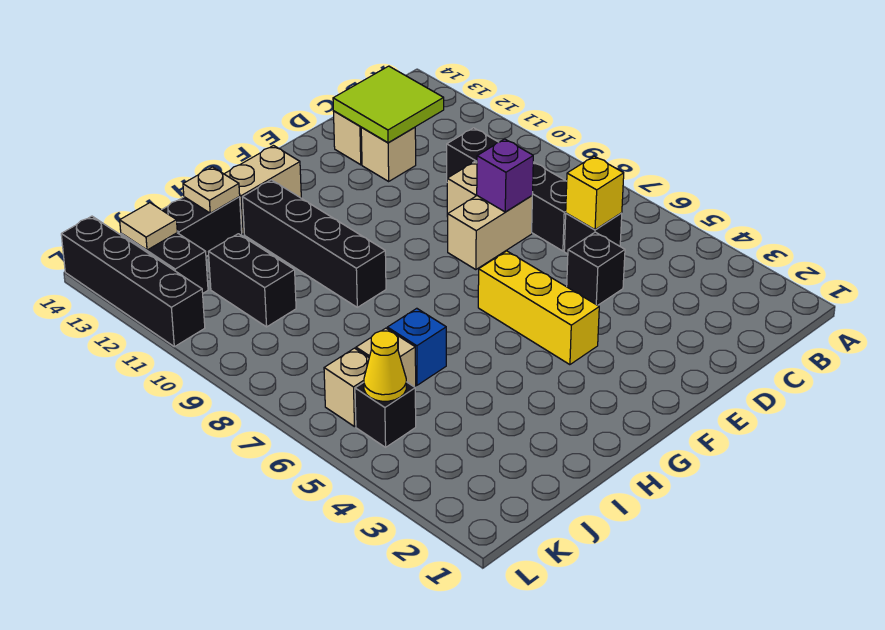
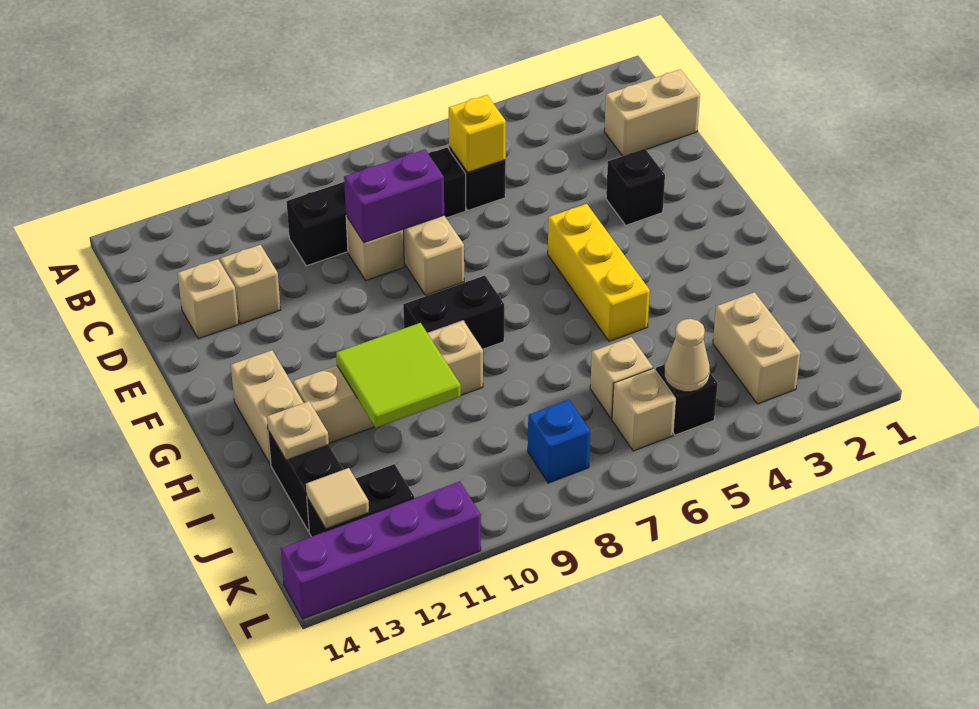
none -> tan brick C1:C2 level 1
lime tile C12:D13 level 2 -> lime tile H10:I11 level 2
black brick D5 level 1 -> black brick E3 level 1
purple brick D8 level 2 -> purple brick D8:D9 level 2
yellow brick F4:F6 level 1 -> yellow brick F5:H5 level 1
black brick H9:H12 level 1 -> tan brick H9:H12 level 1
blue brick I6 level 1 -> blue brick K8 level 1
none -> tan brick J3:K3 level 1
black brick J10:J11 level 1 -> black brick G8:G9 level 1
yellow cone K5 level 2 -> tan cone K5 level 2
black brick L11:L14 level 1 -> purple brick L11:L14 level 1

